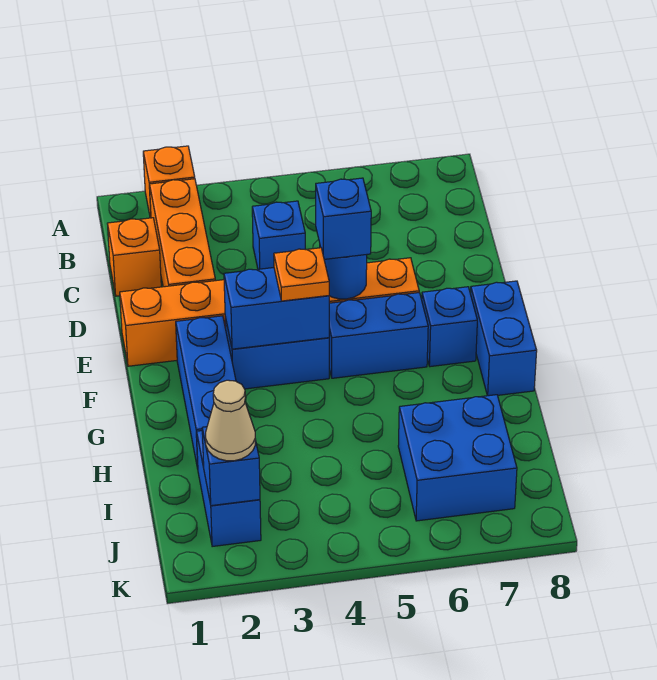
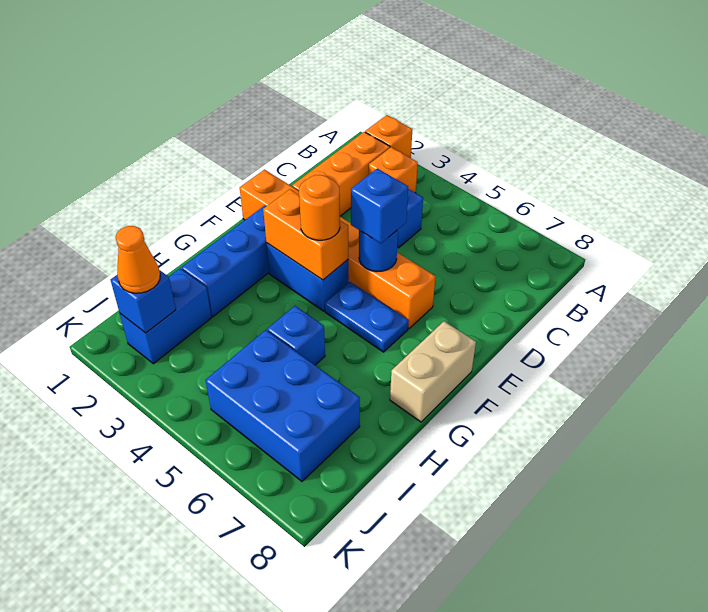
orange brick C1 level 1 -> orange brick B3 level 1
blue brick F3:F4 level 2 -> orange brick F3:F4 level 2
orange plate F4 level 3 -> orange round brick F4 level 3
blue brick F5:F6 level 1 -> blue plate F5:F6 level 1
blue brick F7 level 1 -> blue brick H5 level 1
blue brick F8:G8 level 1 -> tan brick F8:G8 level 1
blue brick I6:J7 level 1 -> blue brick I5:J7 level 1
tan cone J2 level 3 -> orange cone J2 level 3

